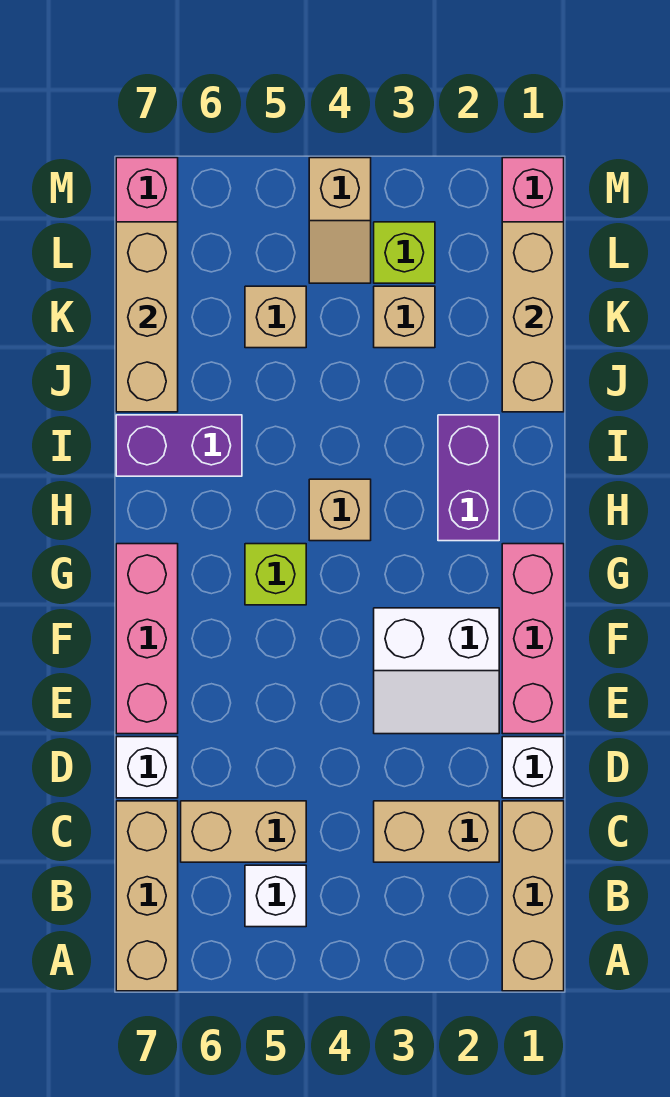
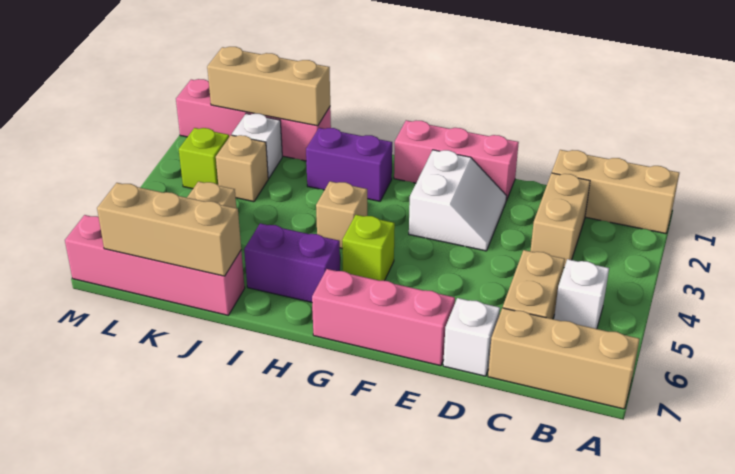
white brick D1 level 1 -> white brick K2 level 1
purple brick I6:I7 level 1 -> purple brick H6:I6 level 1
tan slope L4:M4 level 1 top M -> none

